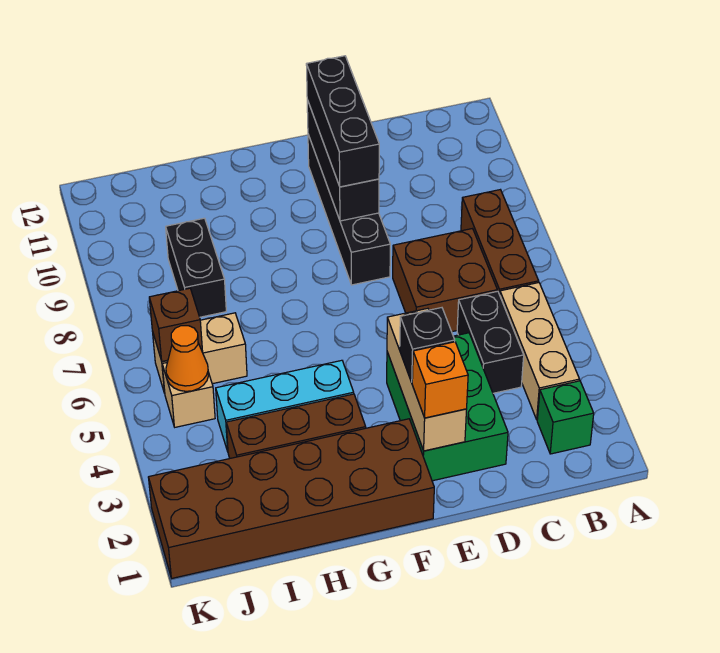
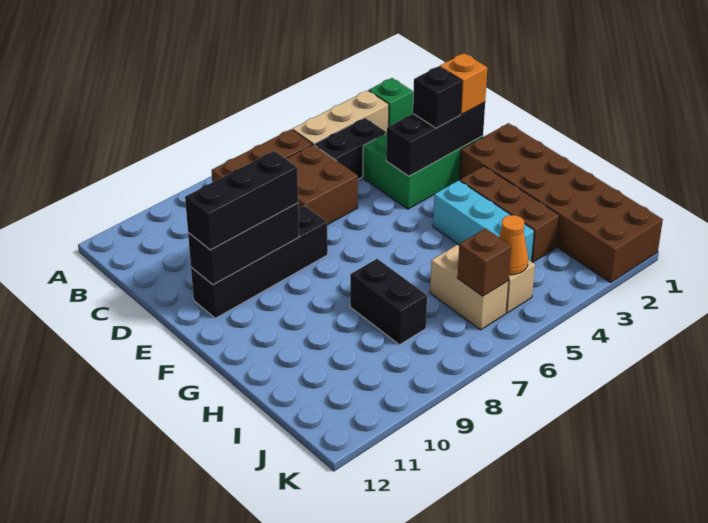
tan brick E2:E4 level 2 -> black brick E2:E4 level 2
black brick I8:I9 level 1 -> black brick H8:I8 level 1

